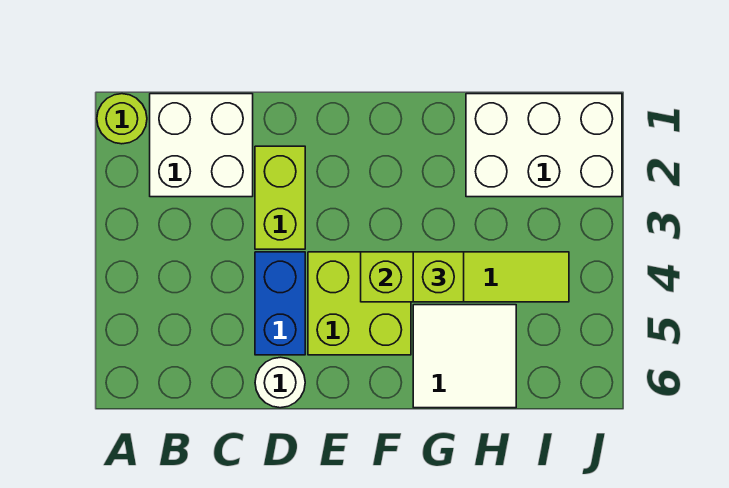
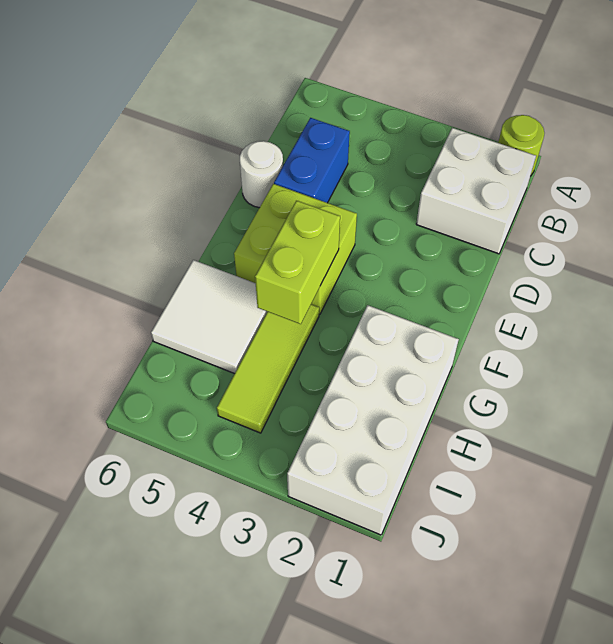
lime brick D2:D3 level 1 -> none
blue brick D4:D5 level 1 -> blue brick C5:D5 level 1
lime brick G4 level 3 -> none
white brick H1:J2 level 1 -> white brick G1:J2 level 1

